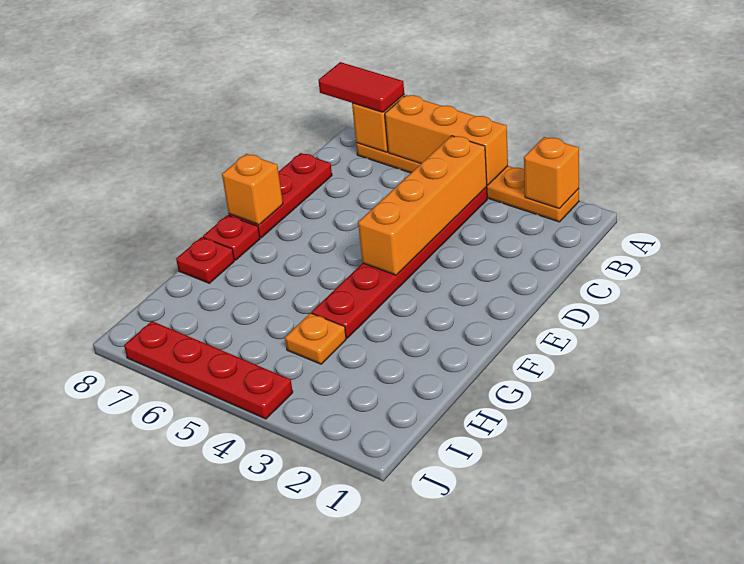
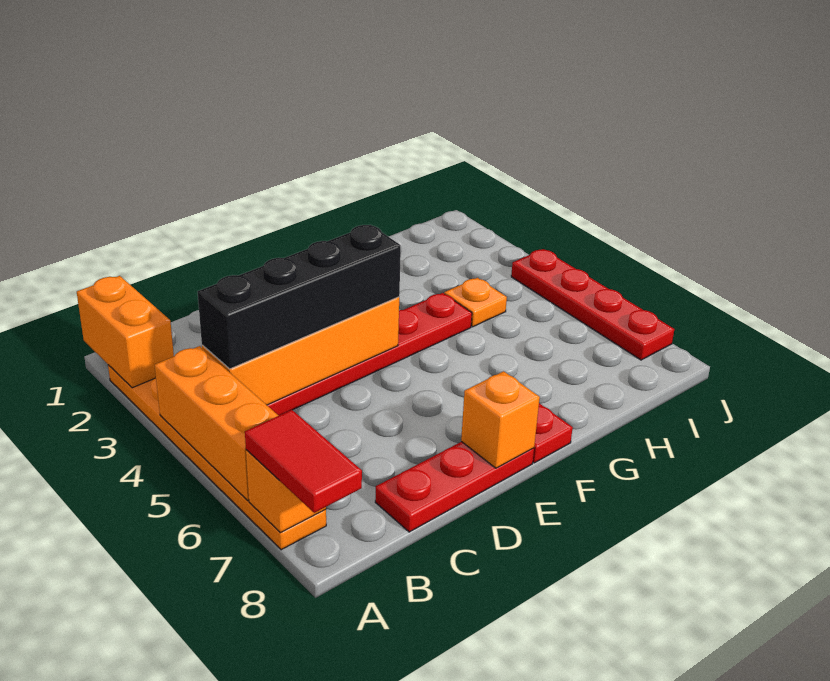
orange brick A2 level 2 -> orange brick A1:A2 level 2
none -> black brick B4:E4 level 3
red plate G8 level 1 -> none

